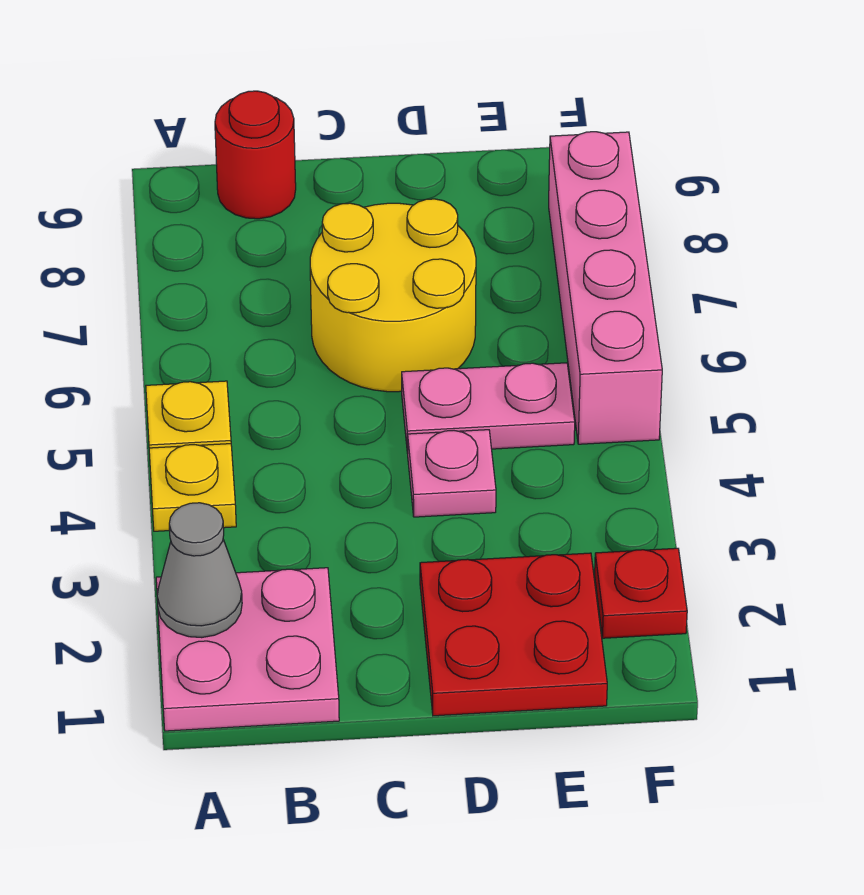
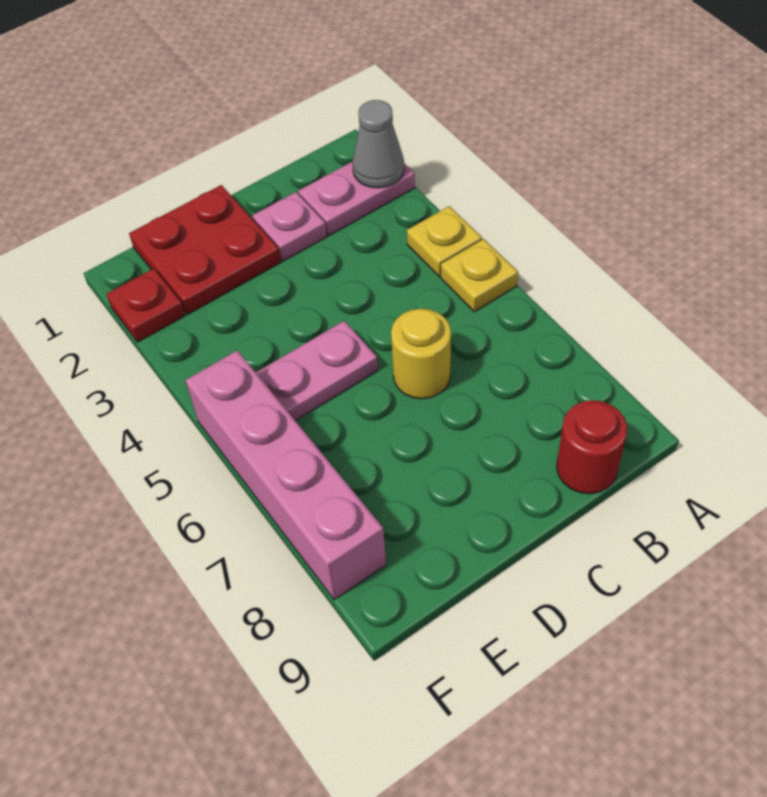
pink plate A1:B2 level 1 -> pink plate A2:B2 level 1
yellow round brick C6:D7 level 1 -> yellow round brick C6 level 1
pink plate D4 level 1 -> pink plate C2 level 1

